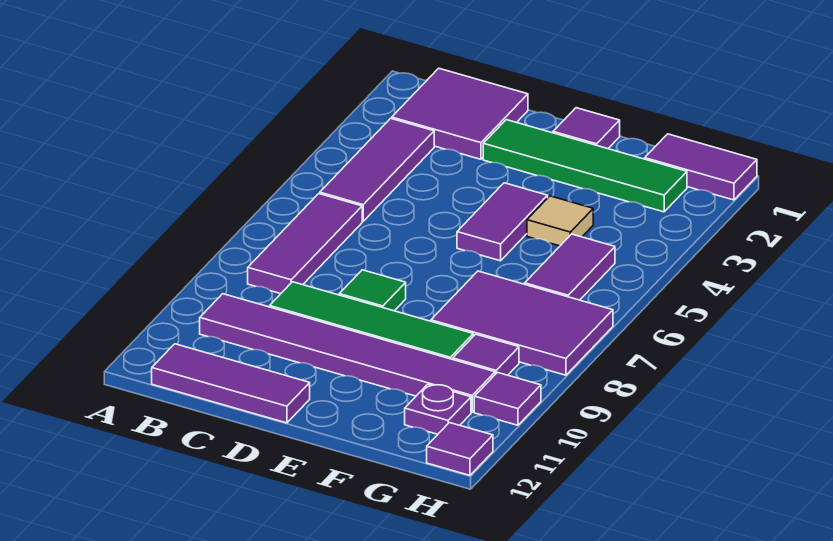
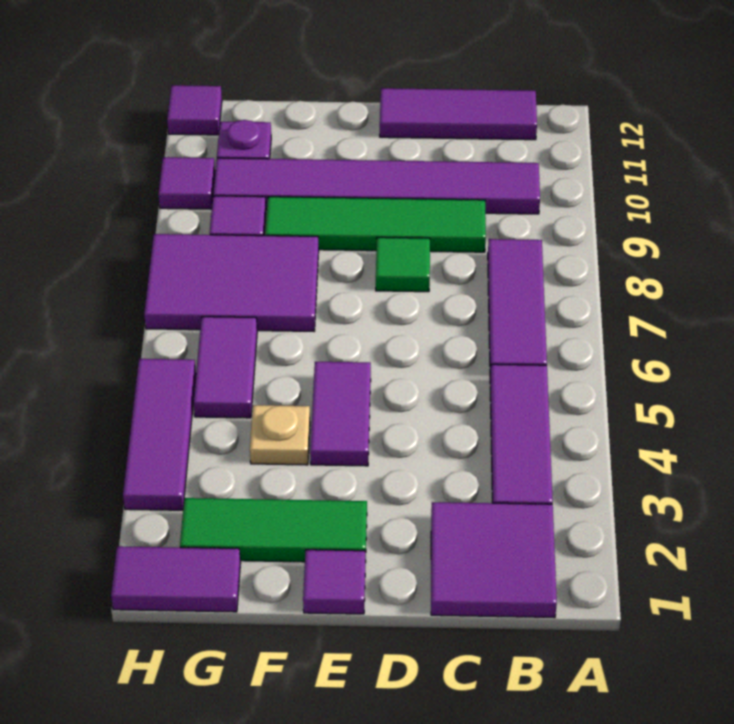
green tile D2:G2 level 1 -> green tile E2:G2 level 1
tan tile F4 level 1 -> tan plate F4 level 1
none -> purple tile H3:H5 level 1

